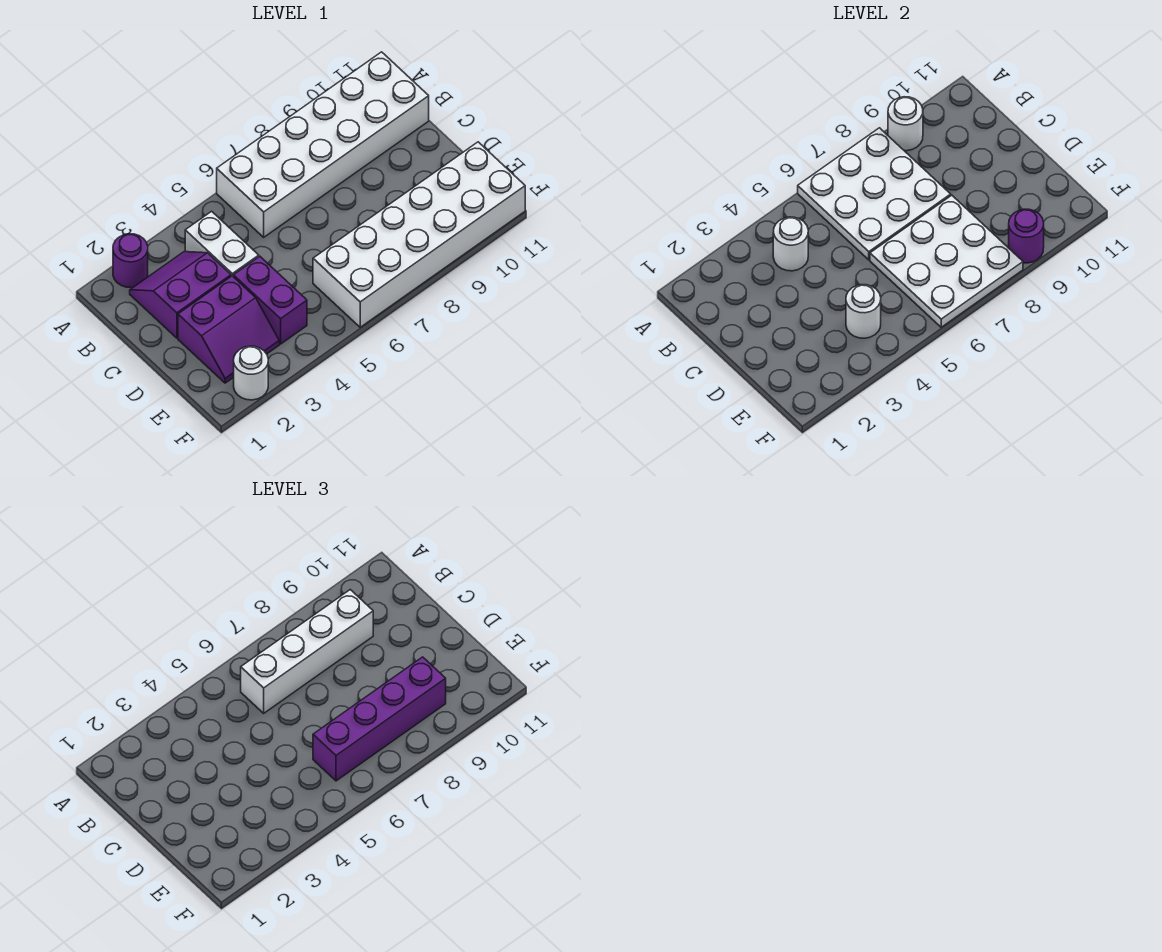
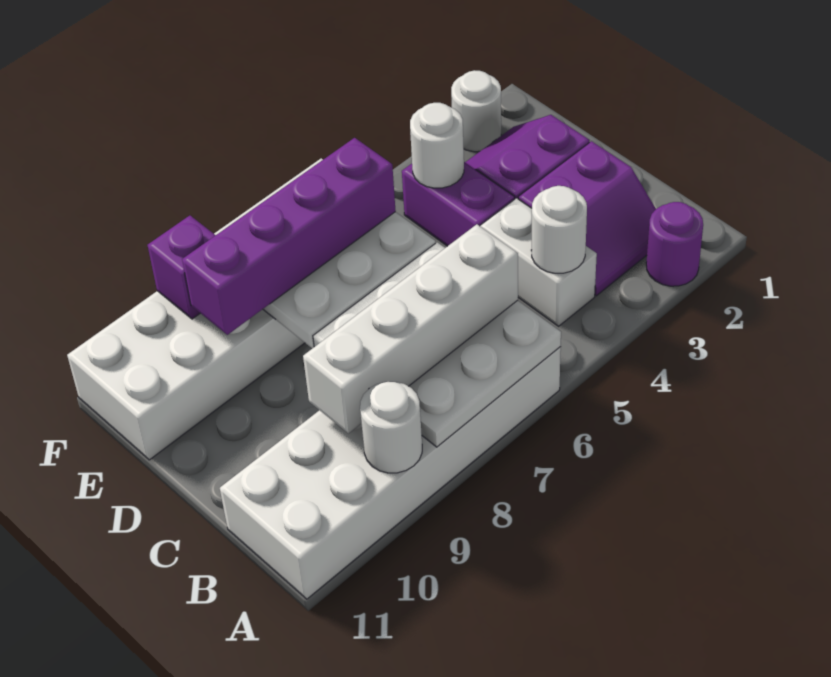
purple round brick F9 level 2 -> purple brick F9 level 2

